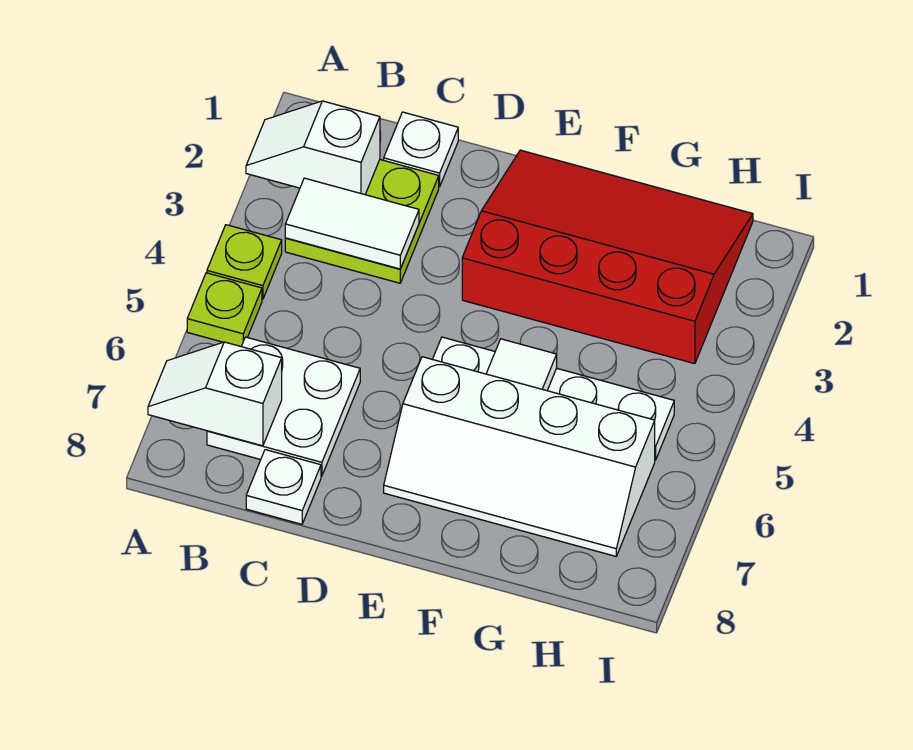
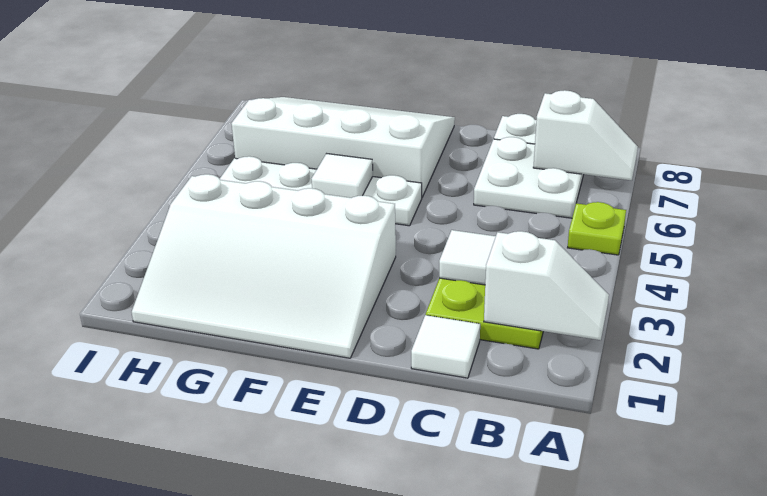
lime plate A4 level 1 -> none
white plate C1 level 1 -> white tile C1 level 1
red slope E1:H3 level 1 top 3 -> white slope E1:H3 level 1 top 3
white slope E6:H7 level 1 top 6 -> white slope E6:H8 level 1 top 6

